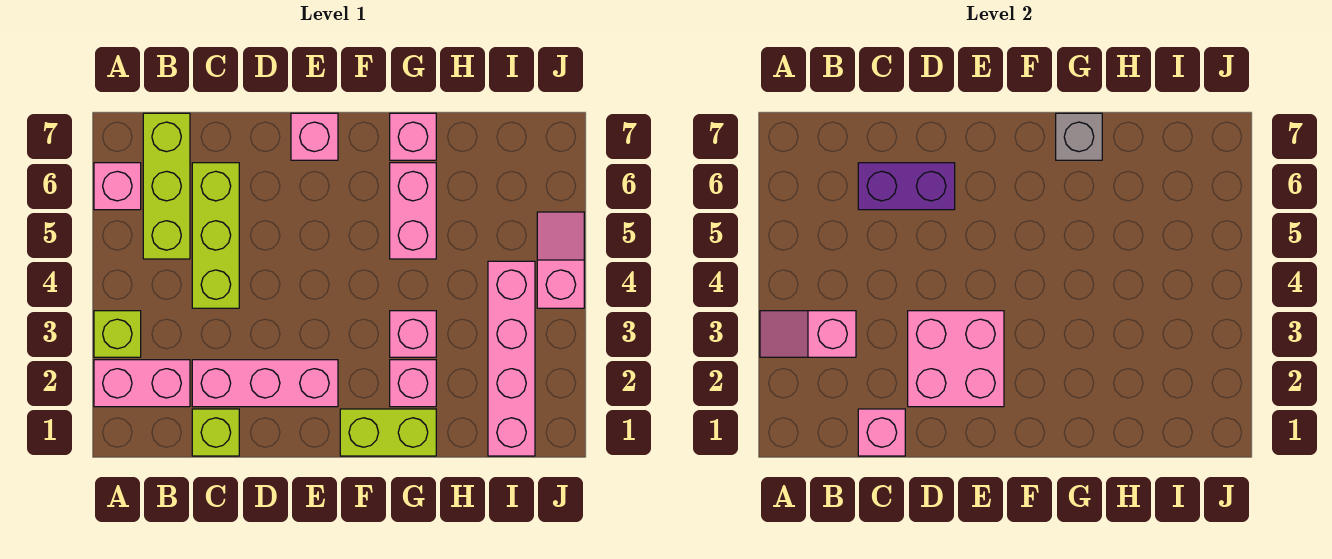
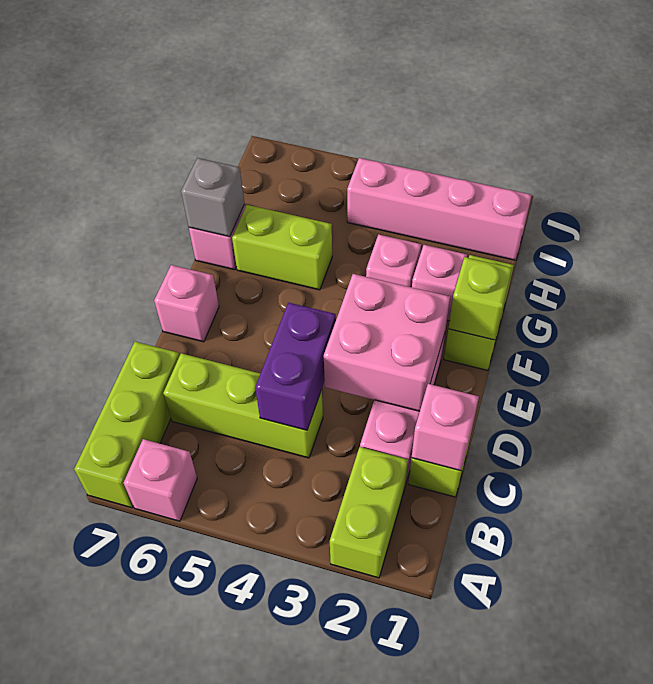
pink brick A2:B2 level 1 -> lime brick A2:B2 level 1
lime brick A3 level 1 -> lime brick F1 level 2
pink slope A3:B3 level 2 top B -> none
lime brick B5:B7 level 1 -> lime brick A7:C7 level 1
purple brick C6:D6 level 2 -> purple brick C4:D4 level 2
pink brick G5:G6 level 1 -> lime brick G5:G6 level 1
pink slope J4:J5 level 1 top 4 -> none

